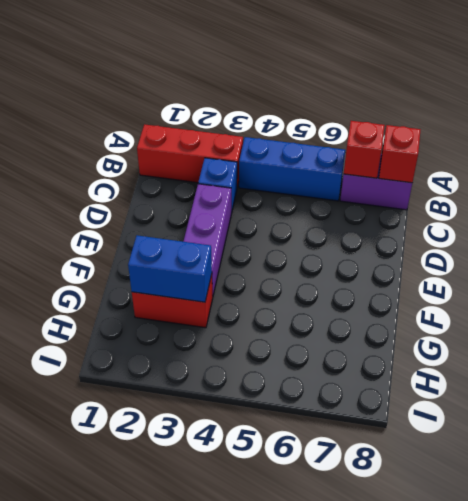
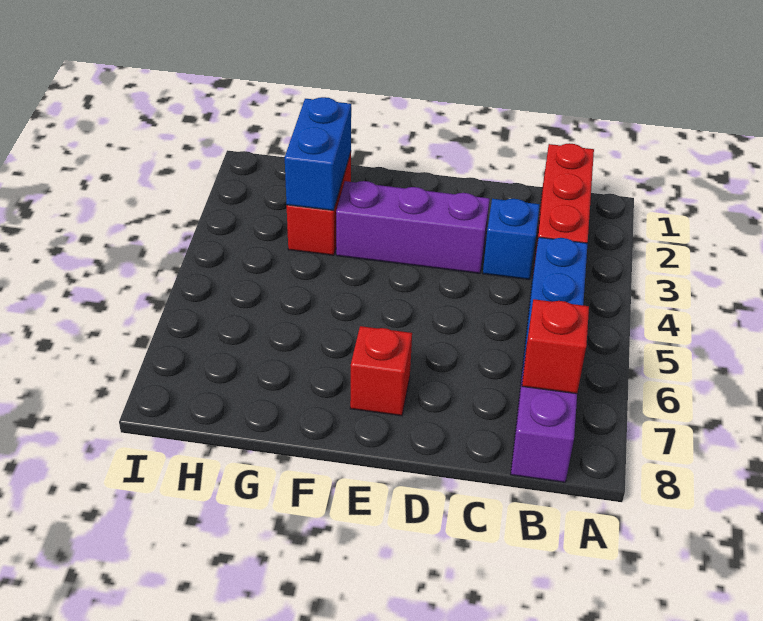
red brick B8 level 2 -> red brick E7 level 1

